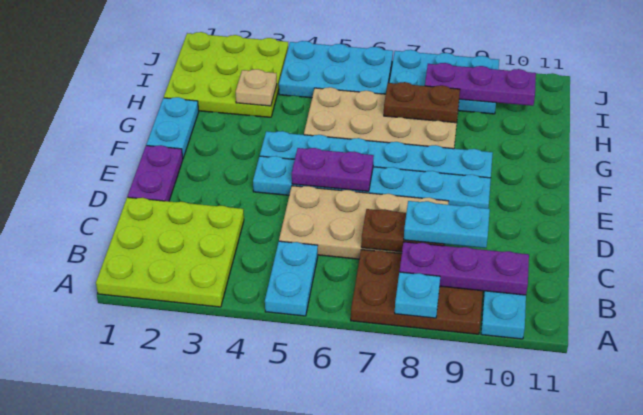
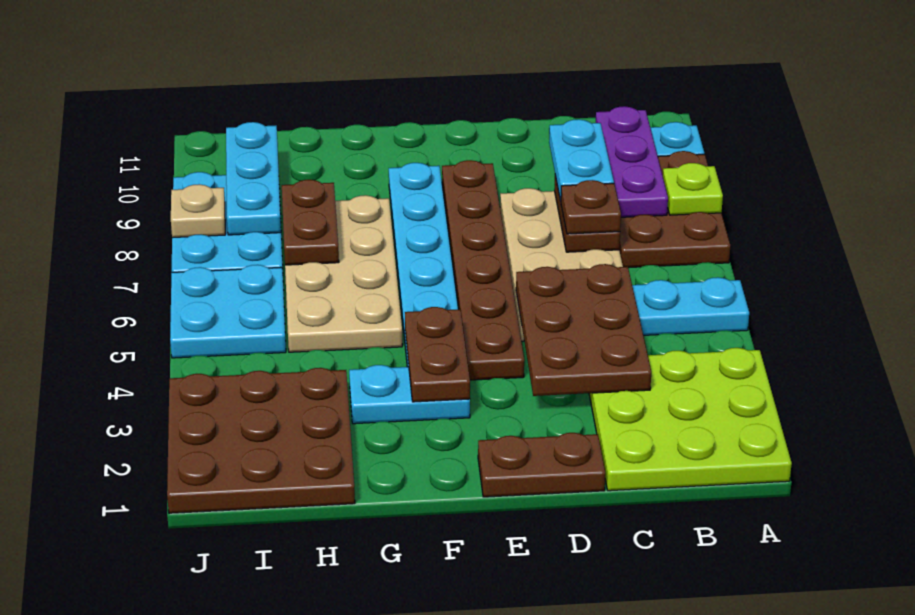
cyan plate A8 level 2 -> lime plate A8 level 2
none -> brown plate C3:D5 level 2
none -> brown plate C7 level 3
purple plate D1:E1 level 1 -> brown plate D1:E1 level 1
cyan plate E4:E9 level 1 -> brown plate E4:E9 level 1
purple plate E5:E6 level 2 -> none
cyan plate F1:G1 level 1 -> cyan plate F3:G3 level 1
none -> brown plate F3:F4 level 2
lime plate H1:J3 level 1 -> brown plate H1:J3 level 1
tan plate H3 level 2 -> tan plate J8 level 2
cyan plate I4:J6 level 1 -> cyan plate I5:J6 level 1
purple plate I8:I10 level 2 -> cyan plate I8:I10 level 2

